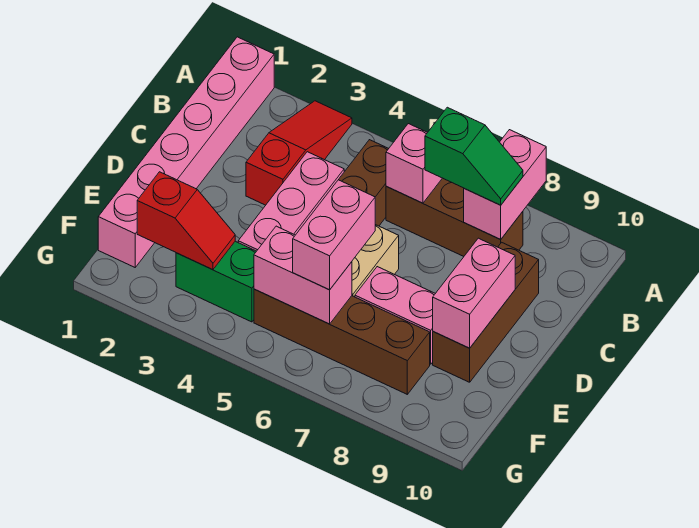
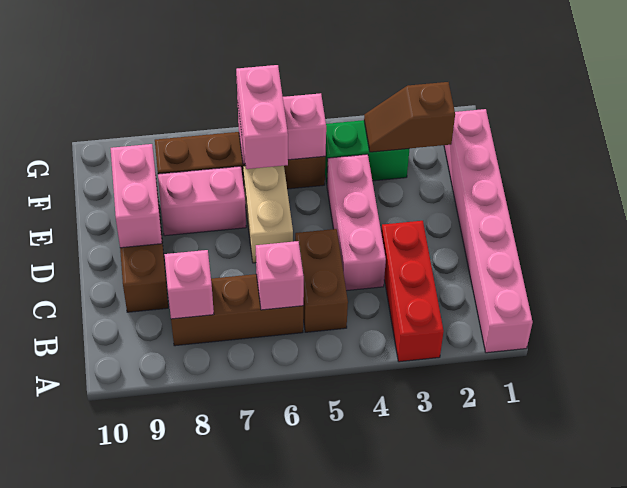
red slope A3:C3 level 1 top C -> red brick A3:C3 level 1
pink brick A8:B8 level 2 -> pink brick B8 level 2
green slope B7:B8 level 3 top 7 -> none
red slope F2:F3 level 2 top 2 -> brown slope F2:F3 level 2 top 2

